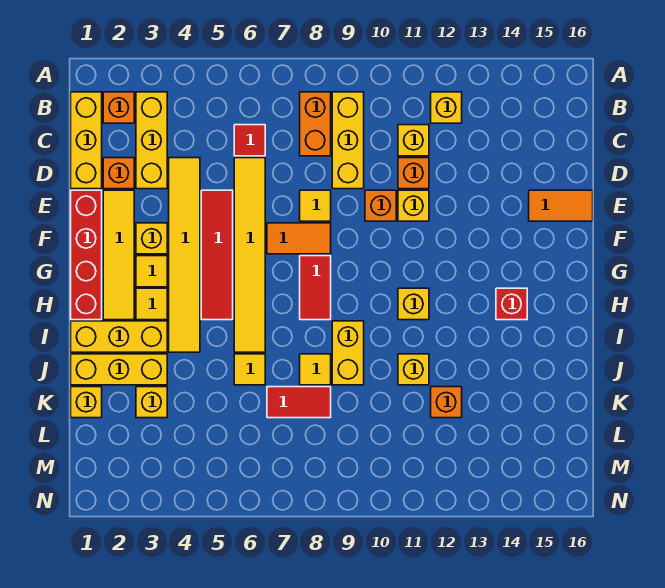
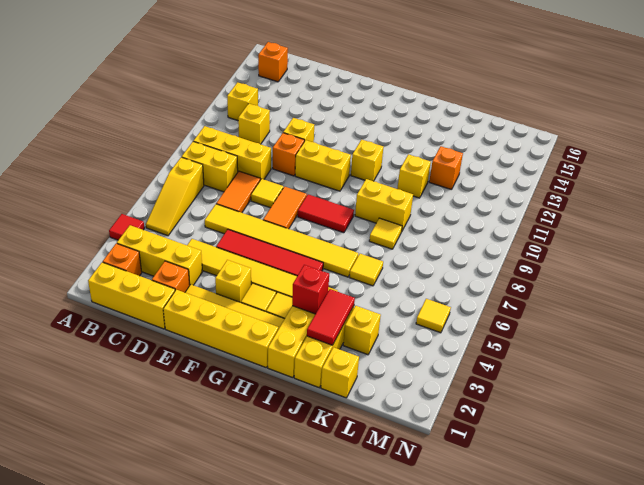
none -> yellow slope B5:B7 level 1 top 7
orange brick B8:C8 level 1 -> yellow brick B8:C8 level 1
red tile C6 level 1 -> red tile A4 level 1
orange brick D11 level 1 -> orange brick B15 level 1
red brick E1:H1 level 1 -> yellow brick E1:H1 level 1
orange tile E15:E16 level 1 -> orange tile D7:D8 level 1
none -> yellow brick F10:G10 level 1
red brick H14 level 1 -> red brick I3 level 2
red tile K7:K8 level 1 -> red tile J2:J3 level 2
none -> yellow tile M5 level 1

